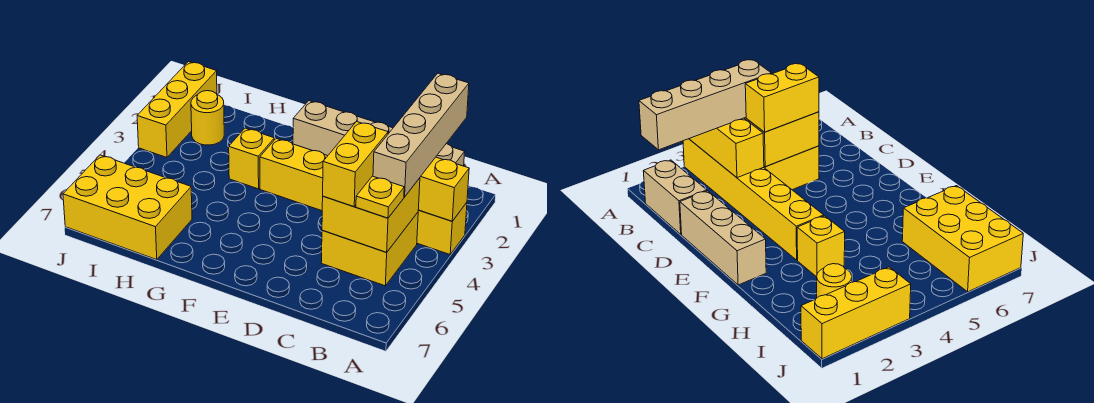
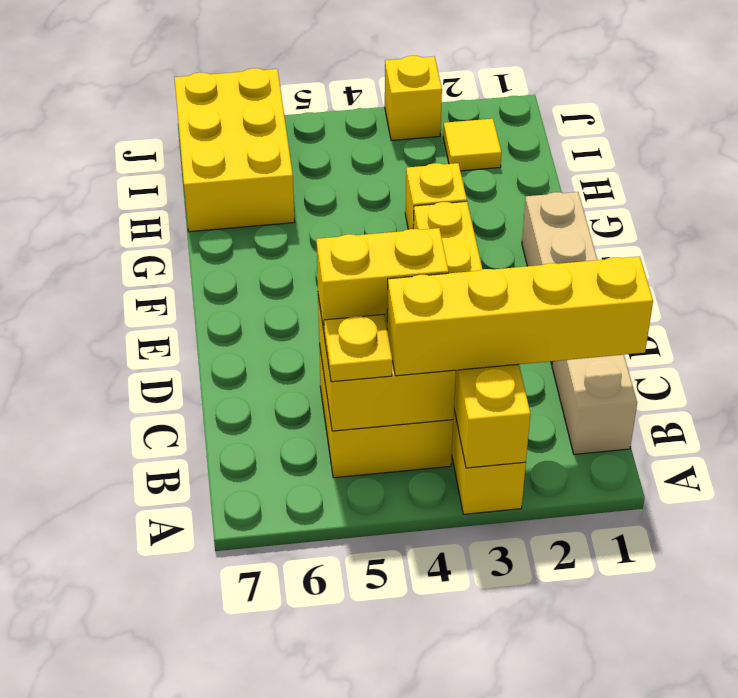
tan brick B1:B4 level 3 -> yellow brick B1:B4 level 3
yellow round brick I2 level 1 -> yellow tile I2 level 1
yellow brick J1:J3 level 1 -> yellow brick J3 level 1

